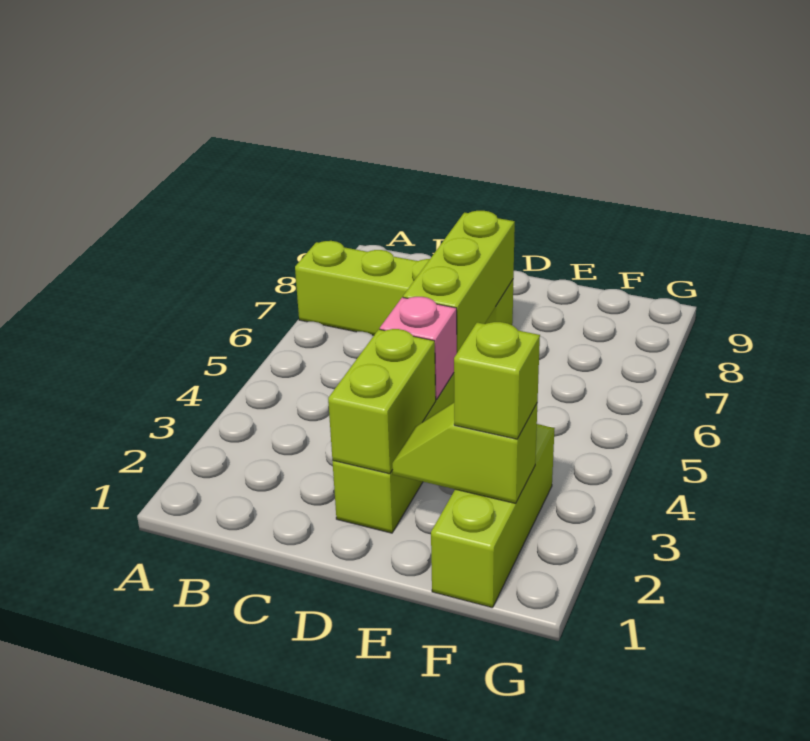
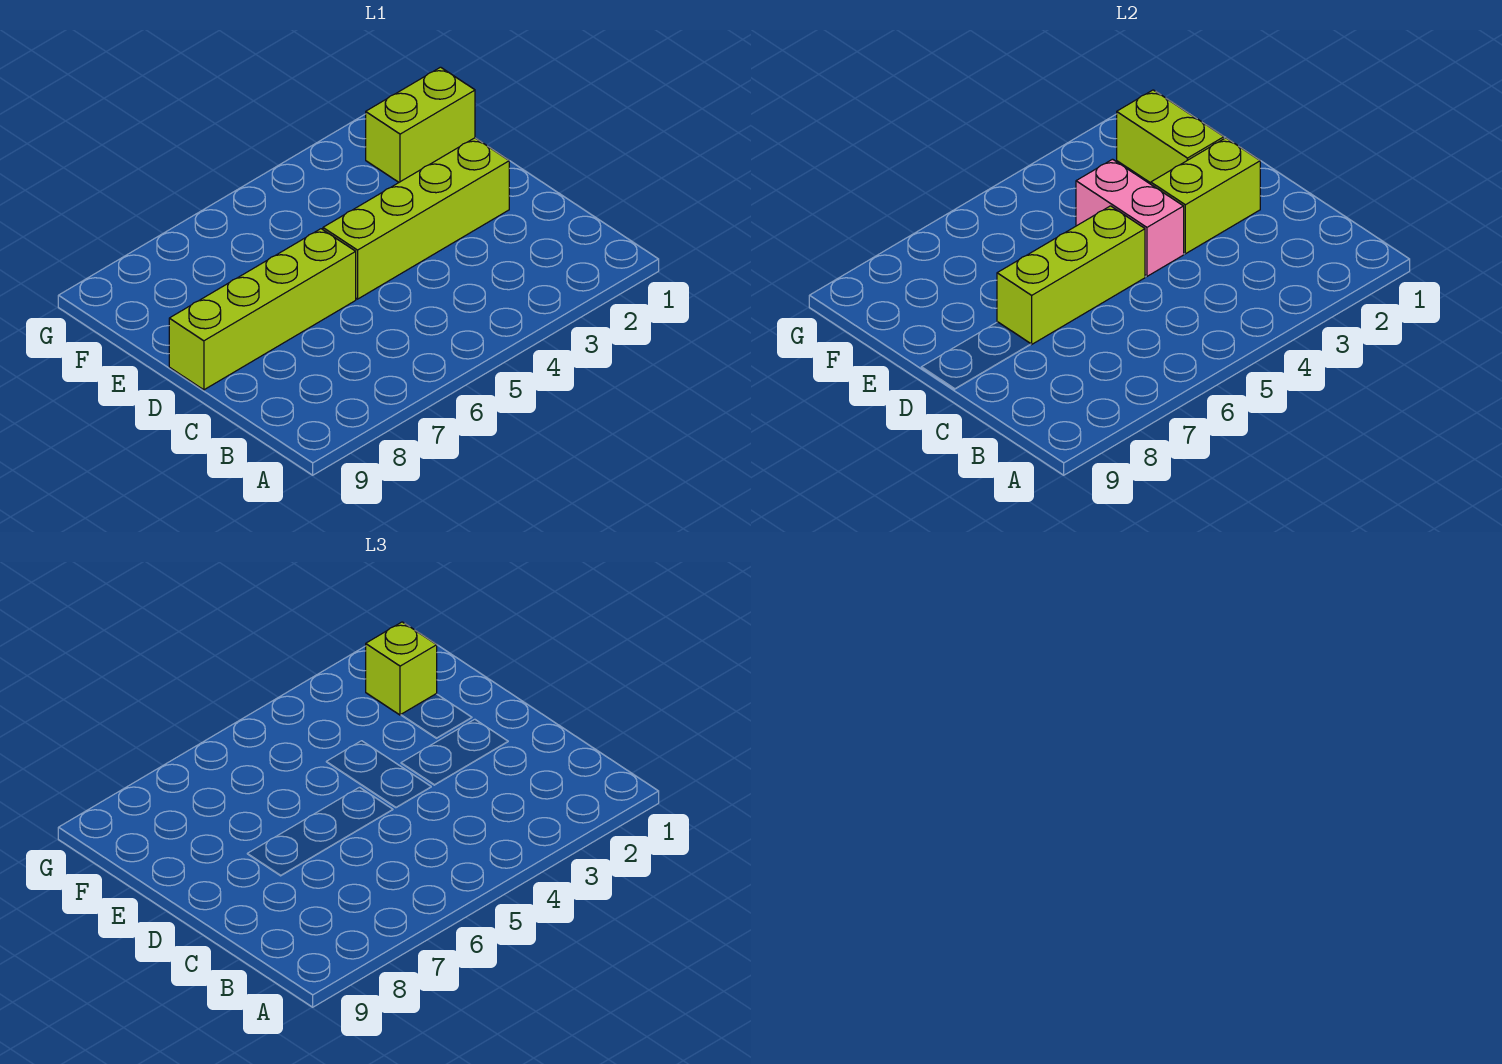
lime brick A7:D7 level 1 -> lime brick D6:D9 level 1
pink brick D4 level 2 -> pink brick D4:E4 level 2
lime slope E2:F2 level 2 top F -> lime brick E2:F2 level 2
lime brick F1:F3 level 1 -> lime brick F1:F2 level 1

